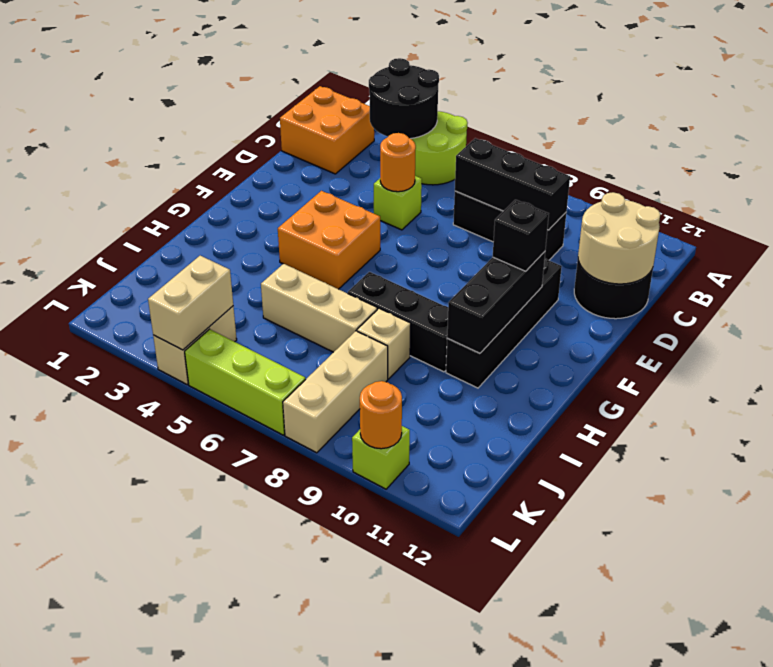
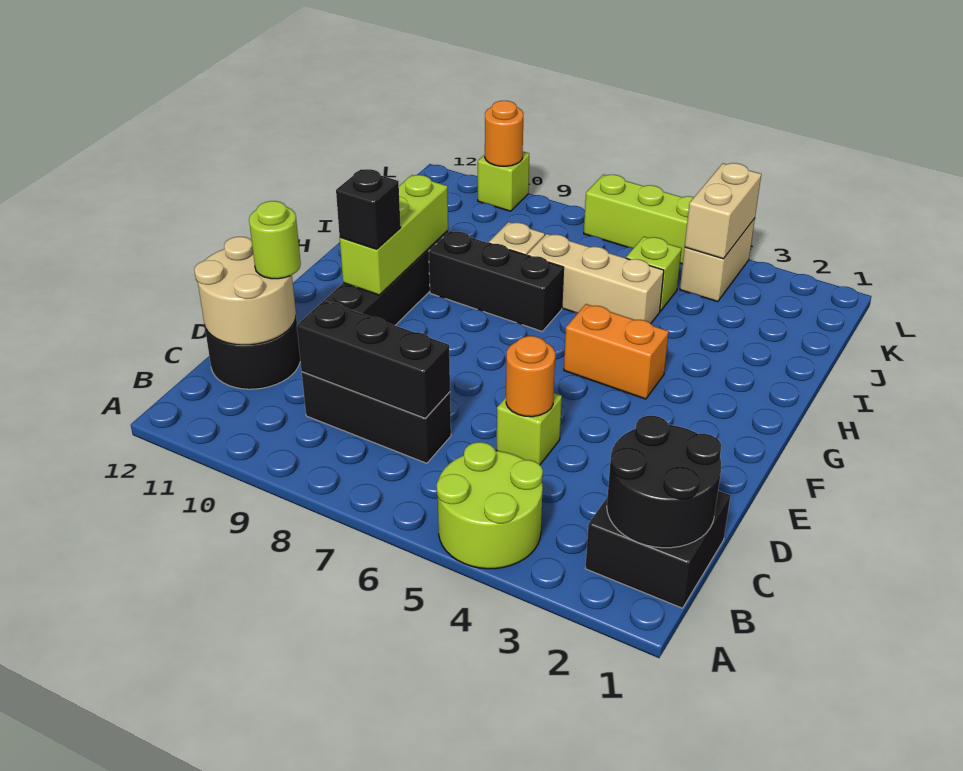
black round brick A3:B4 level 2 -> black round brick B1:C2 level 2
orange brick B1:C2 level 1 -> black brick B1:C2 level 1
none -> lime round brick D11 level 3
orange brick F4:G5 level 1 -> orange brick G4:G5 level 1
black brick F10:H10 level 2 -> lime brick F10:H10 level 2
none -> lime brick J5 level 1
tan brick J8:L8 level 1 -> none

